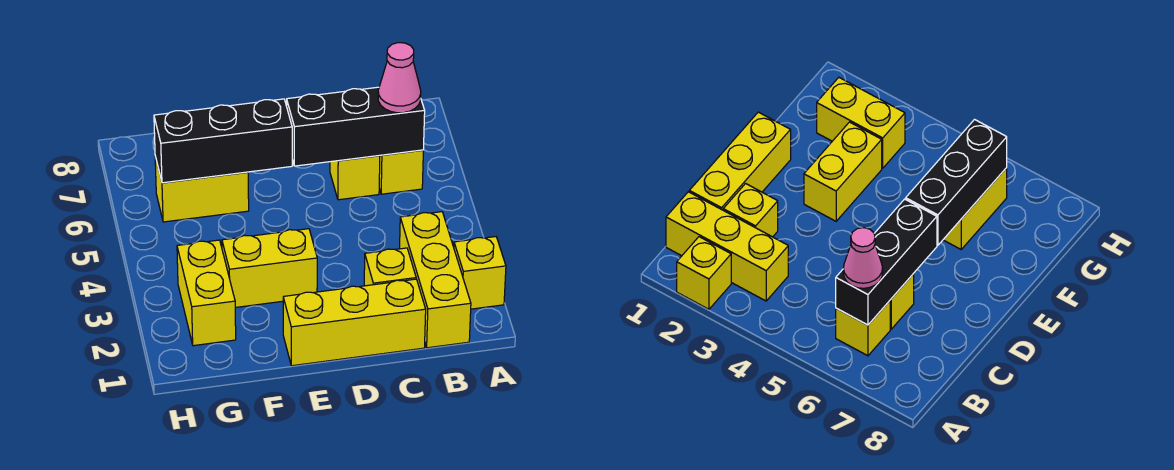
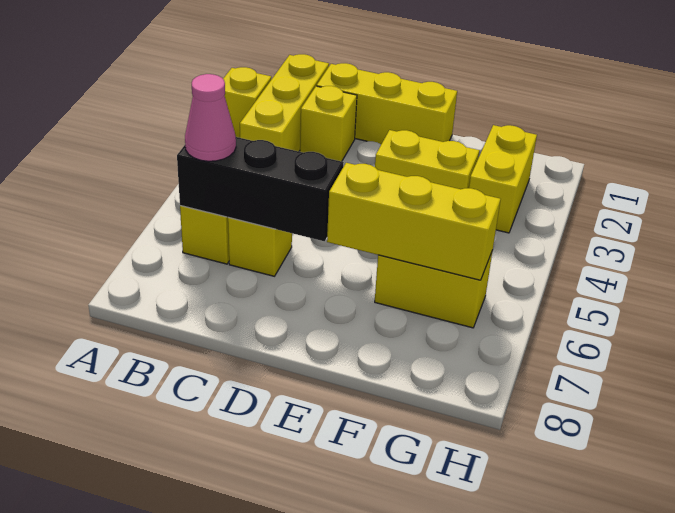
black brick E6:G6 level 2 -> yellow brick E6:G6 level 2

